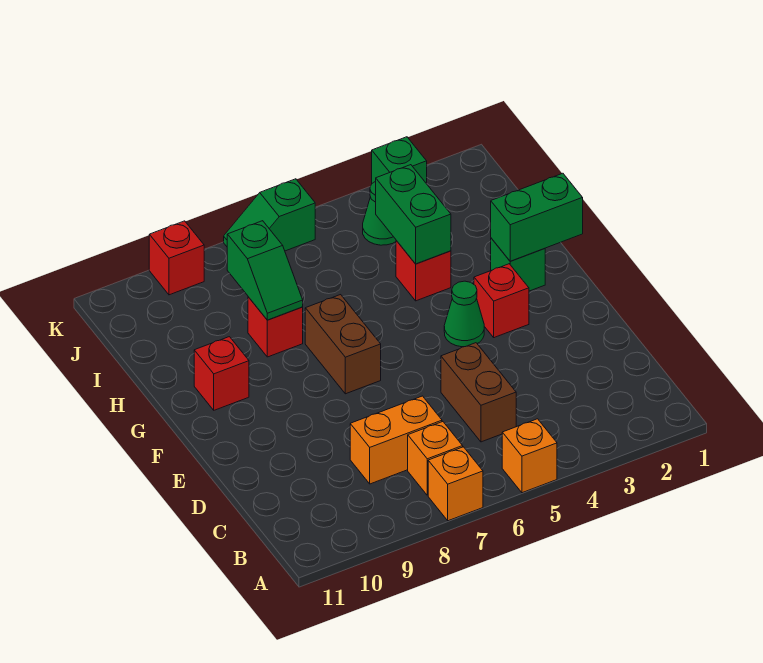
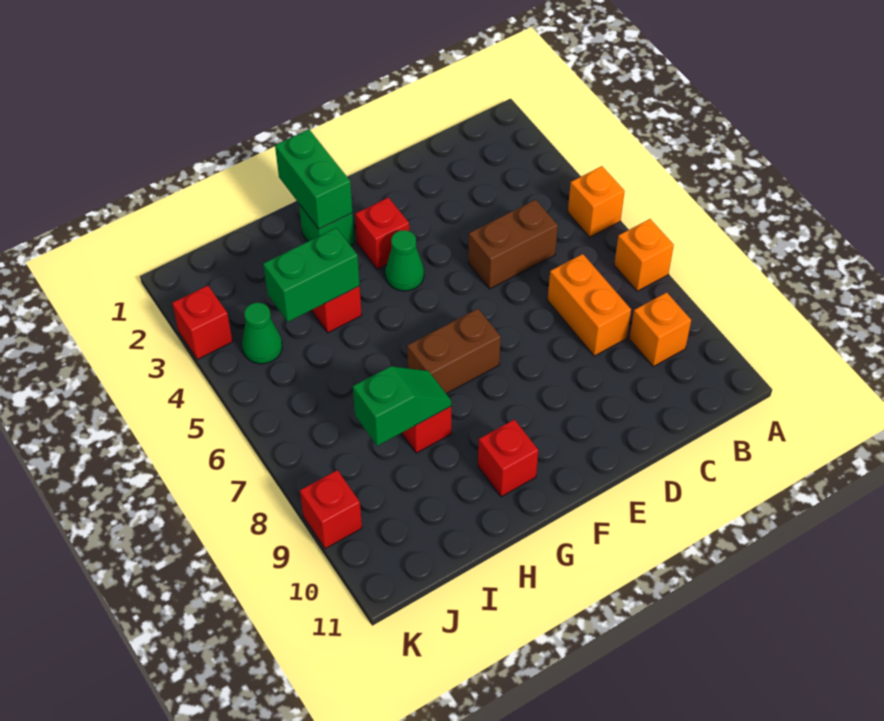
orange brick B7 level 1 -> orange brick B9 level 1
green brick K3 level 1 -> red brick K3 level 1
green slope K6:K7 level 1 top 6 -> none

